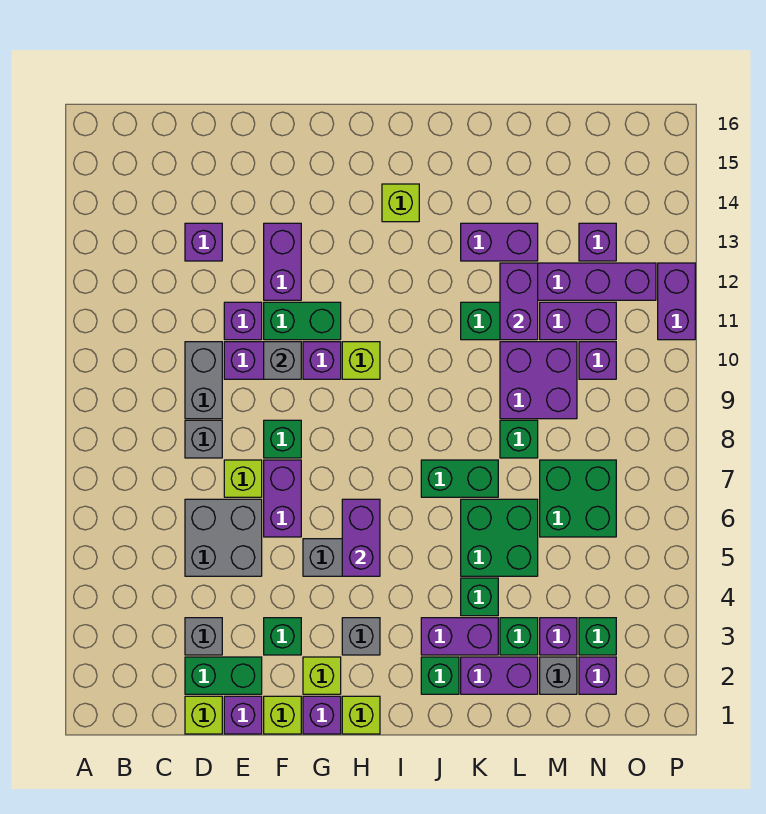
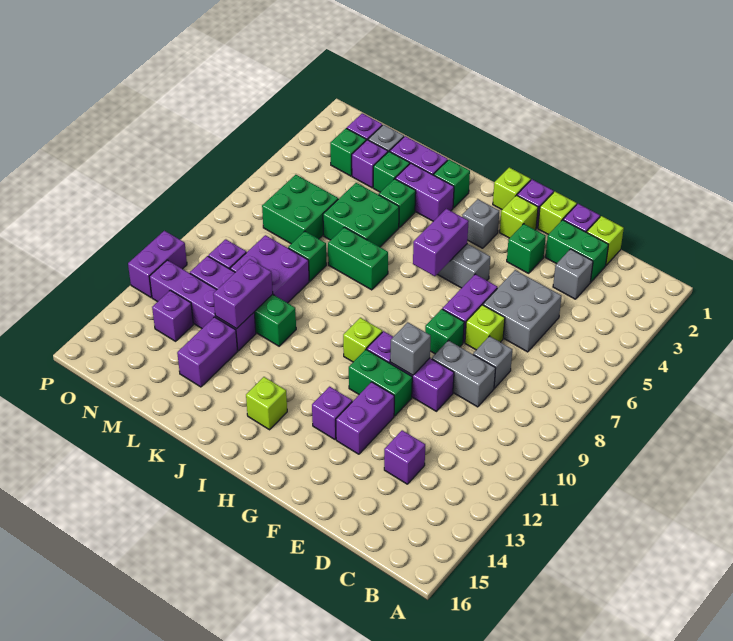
grey brick D9:D10 level 1 -> grey brick D9:E9 level 1
purple brick E11 level 1 -> purple brick G13 level 1
purple brick K13:L13 level 1 -> purple brick L13:L14 level 1

